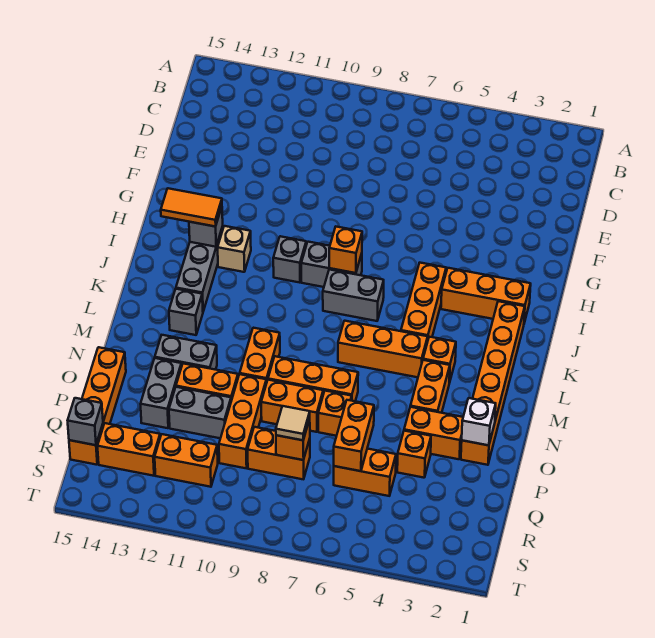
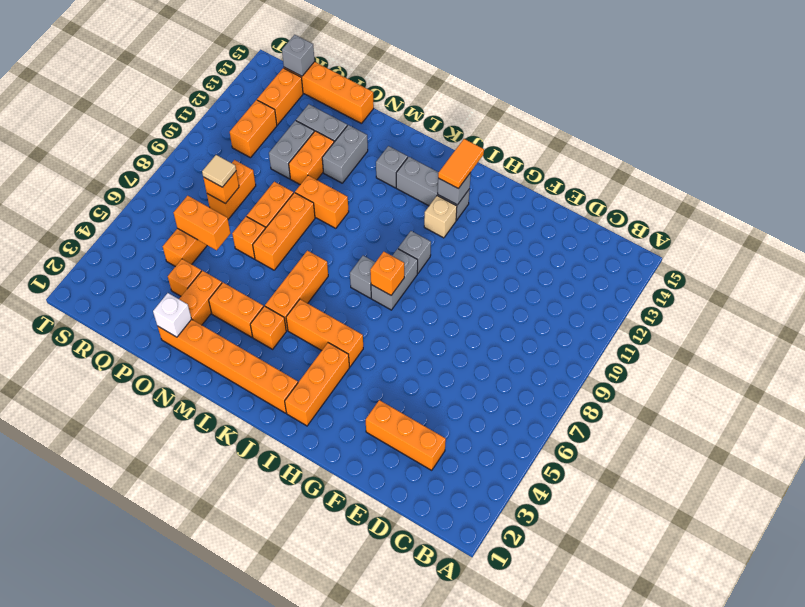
grey brick J7:J8 level 1 -> grey brick J8 level 1
orange brick O10:Q10 level 1 -> orange brick D3:F3 level 1

